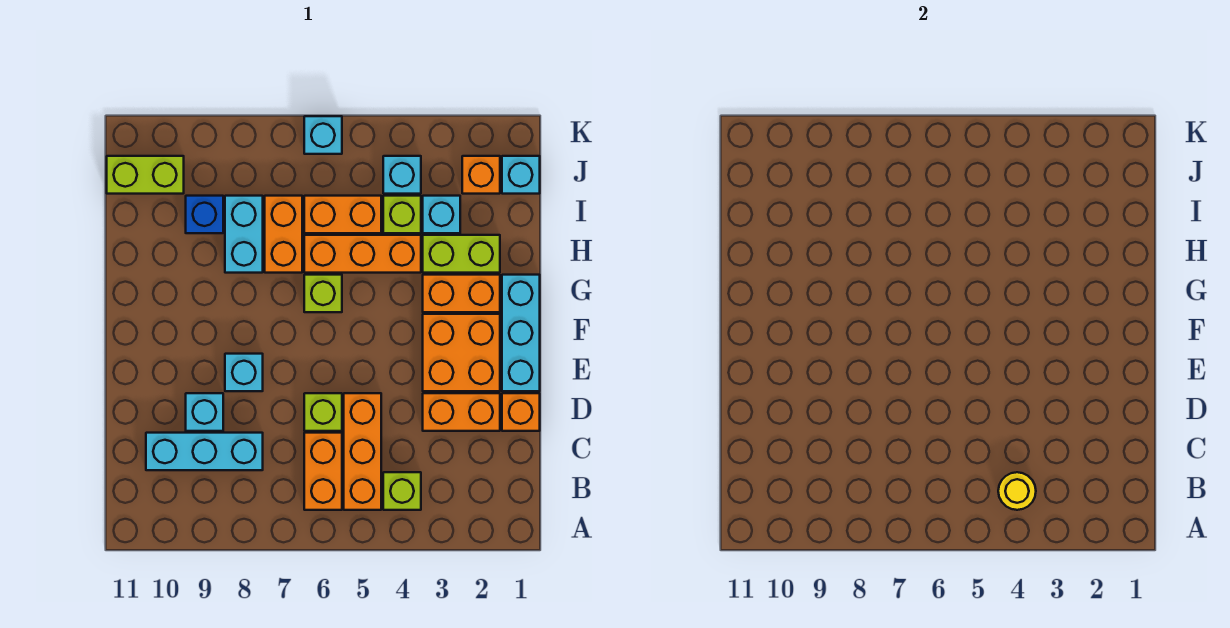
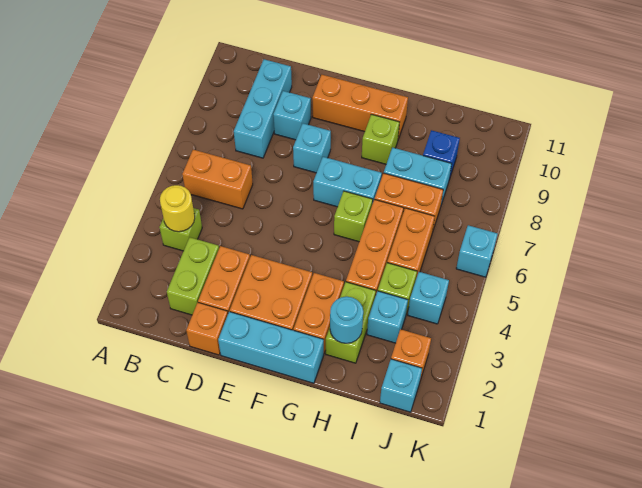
orange brick B5:D5 level 1 -> orange brick E10:G10 level 1
lime brick D6 level 1 -> lime brick G9 level 1
none -> cyan brick F7:G7 level 1
none -> cyan round brick H2 level 2
lime brick J10:J11 level 1 -> lime brick C2:C3 level 1

